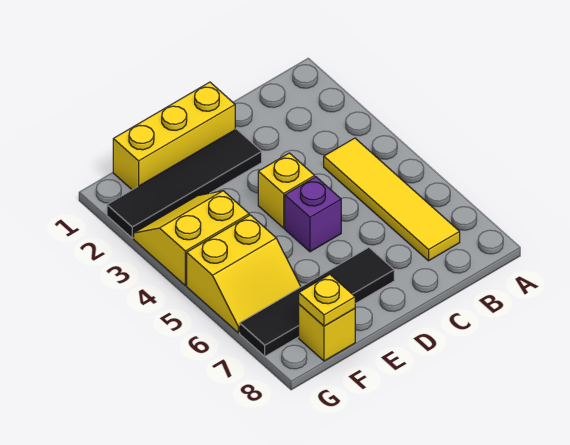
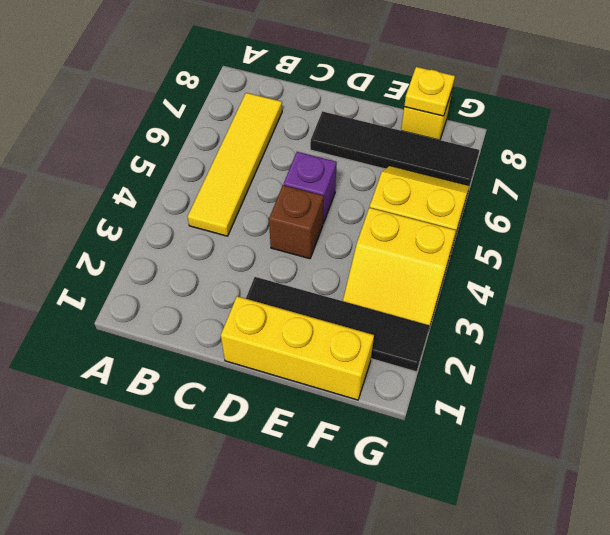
yellow brick D4 level 1 -> brown brick D4 level 1

